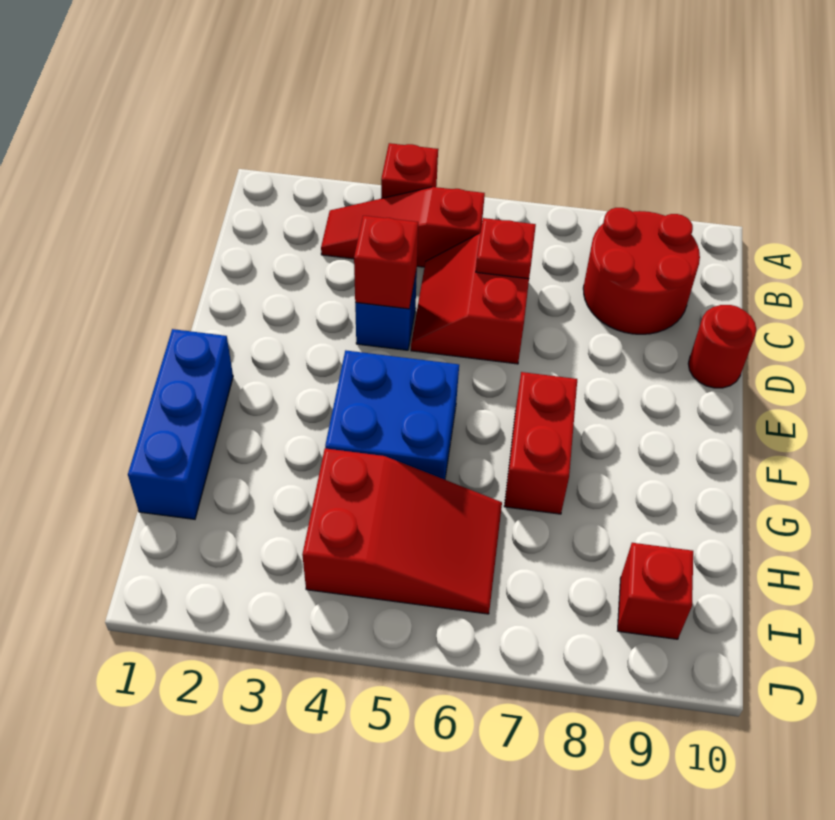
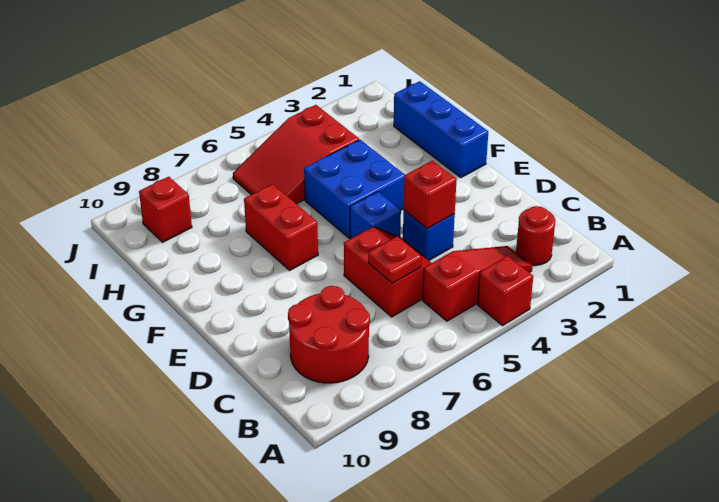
red round brick D10 level 1 -> red round brick B2 level 1
none -> blue brick E5 level 1

